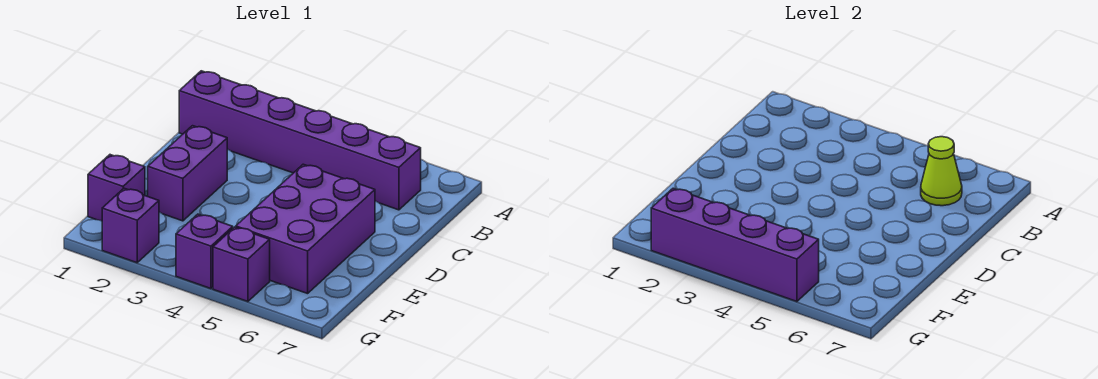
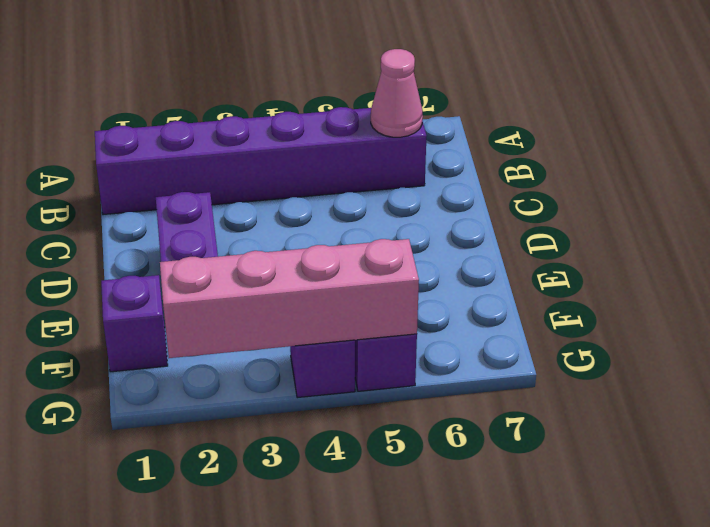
lime cone B6 level 2 -> pink cone B6 level 2
purple brick D5:F6 level 1 -> none
purple brick G2 level 1 -> none
purple brick G2:G5 level 2 -> pink brick G2:G5 level 2

